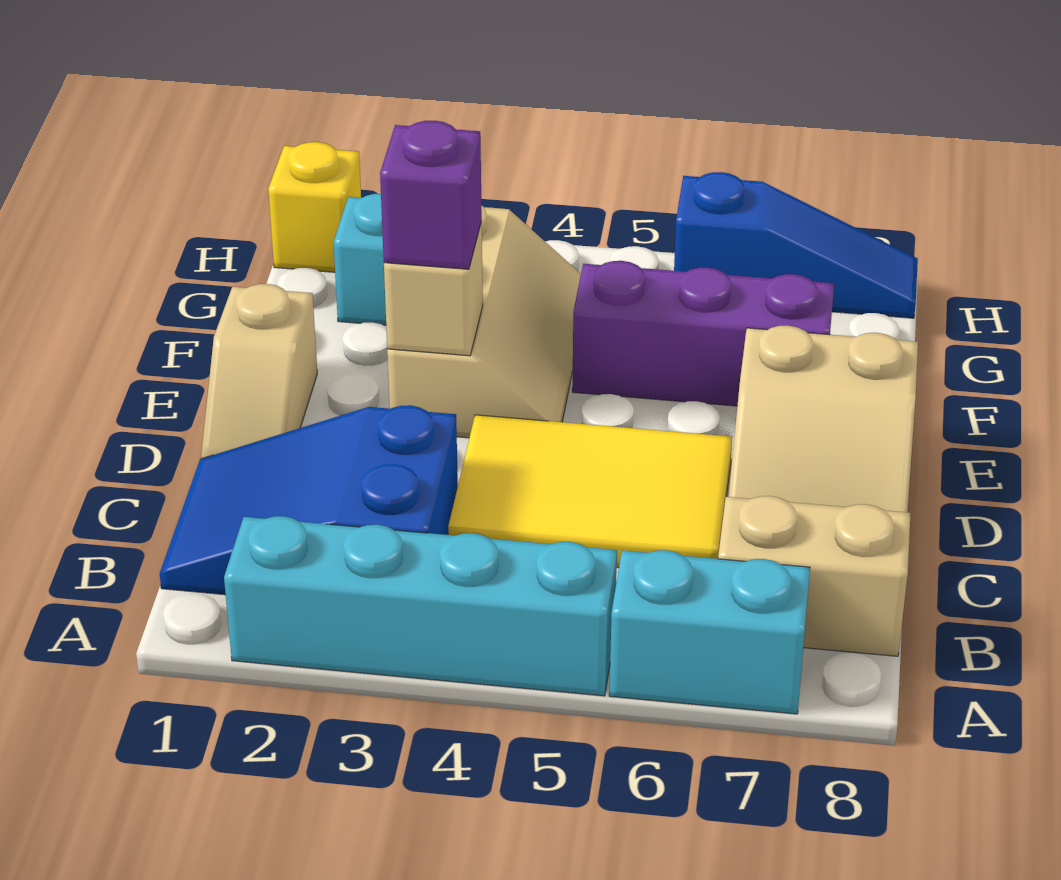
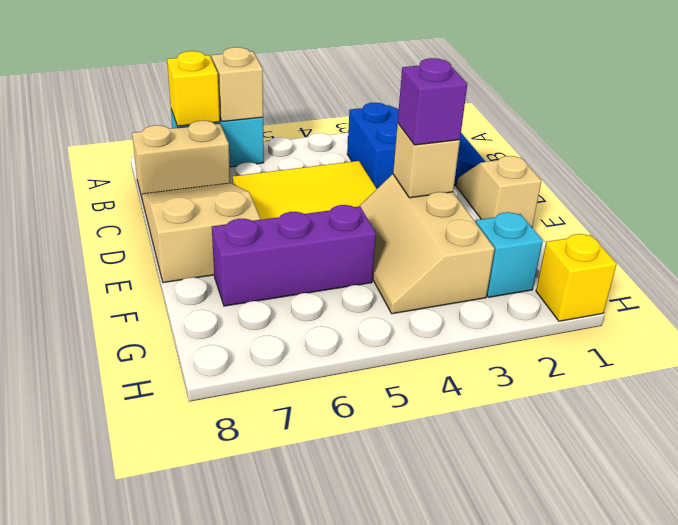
cyan brick A2:A5 level 1 -> none
none -> tan brick A6 level 2
none -> yellow brick A7 level 2
blue slope H6:H8 level 1 top 6 -> none

